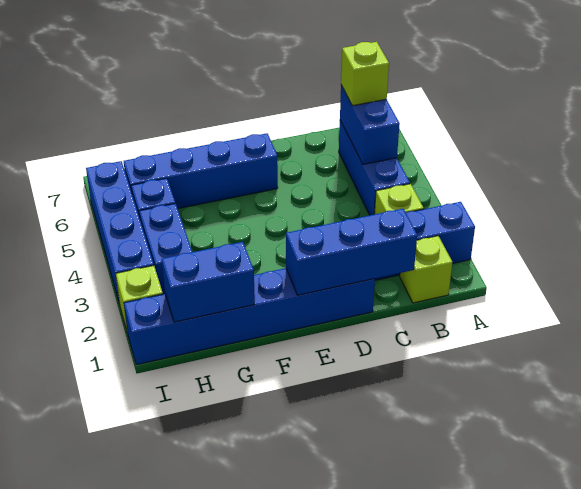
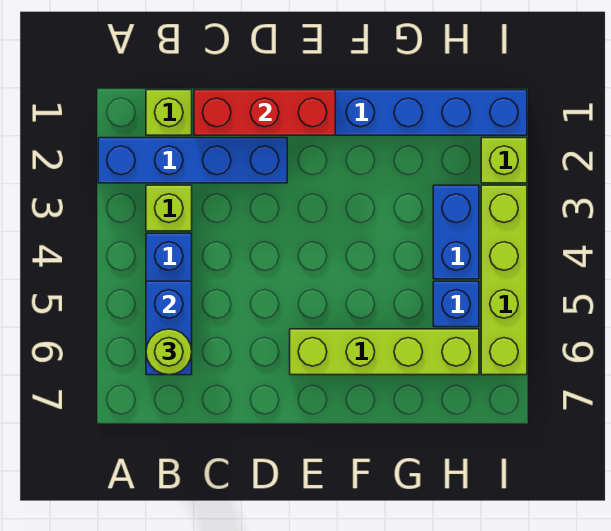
lime brick B6 level 3 -> lime round brick B6 level 3
blue brick C1:E1 level 2 -> red brick C1:E1 level 2
blue brick E6:H6 level 1 -> lime brick E6:H6 level 1
blue brick G1:H1 level 2 -> none
blue brick I3:I6 level 1 -> lime brick I3:I6 level 1

